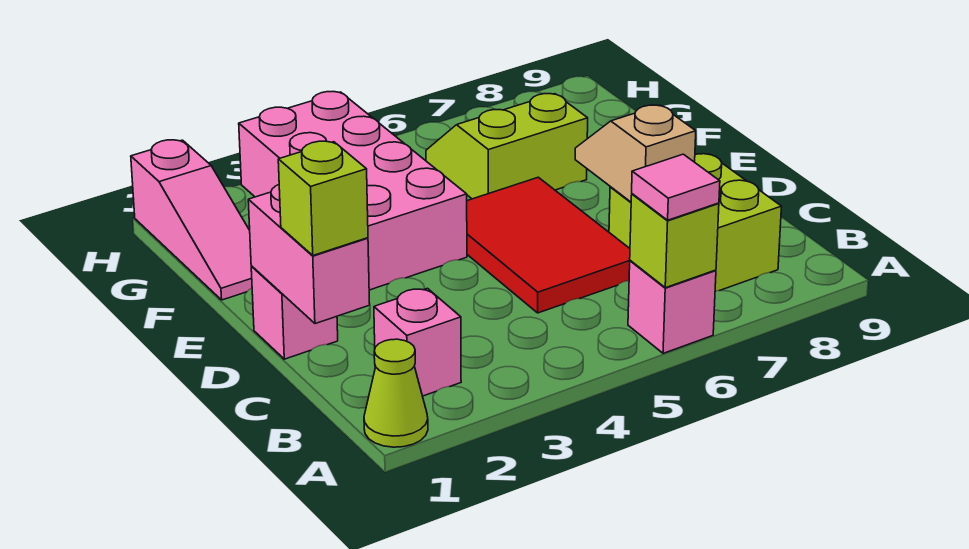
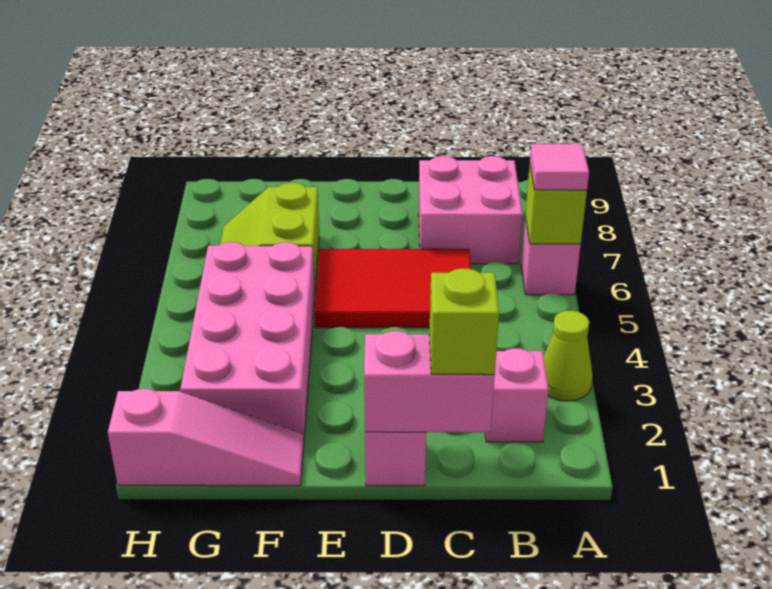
lime cone A1 level 1 -> lime cone A3 level 1
lime brick B7:C8 level 1 -> pink brick B7:C8 level 1
tan slope C7:D7 level 2 top C -> none
pink brick E3:H4 level 1 -> pink brick F2:G5 level 1

